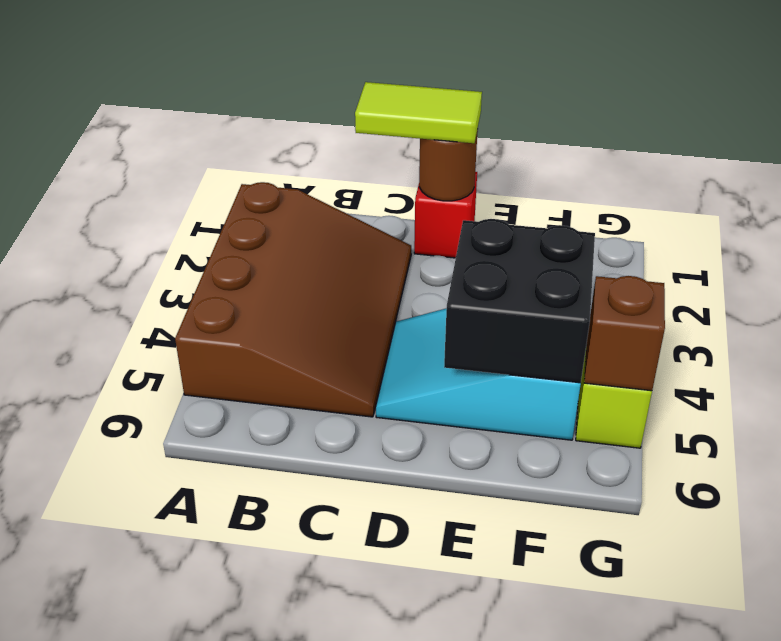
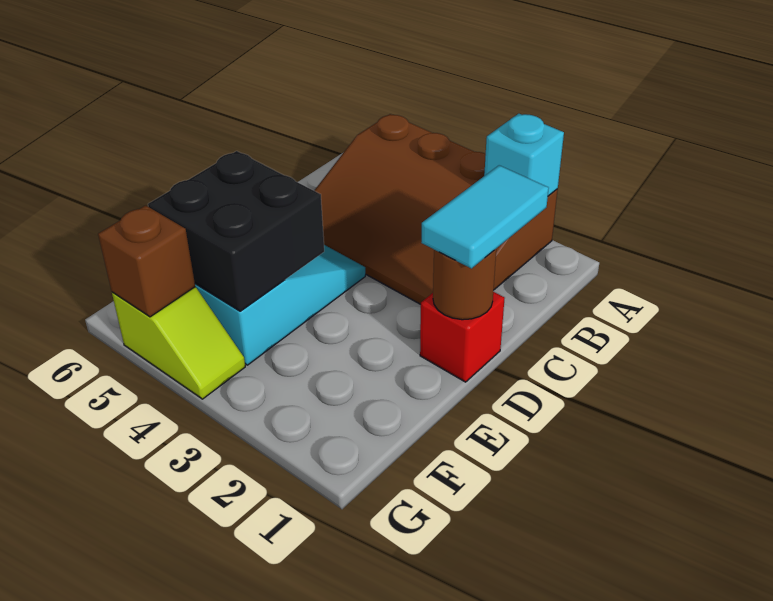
none -> cyan brick A2 level 2
lime tile C1:D1 level 3 -> cyan tile C1:D1 level 3

